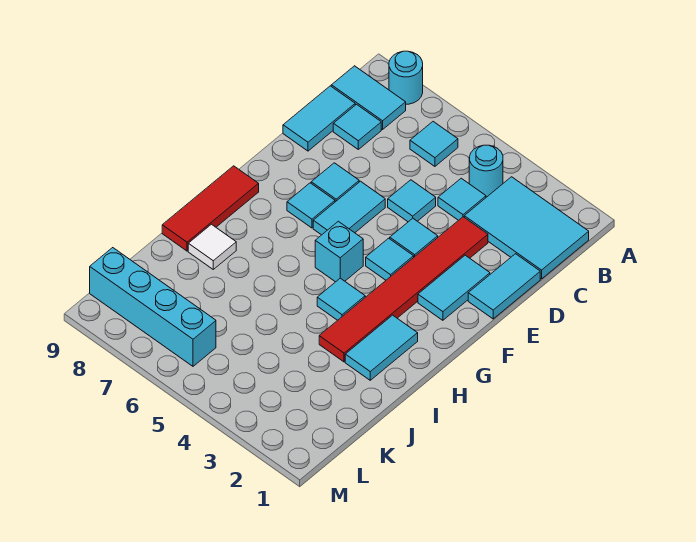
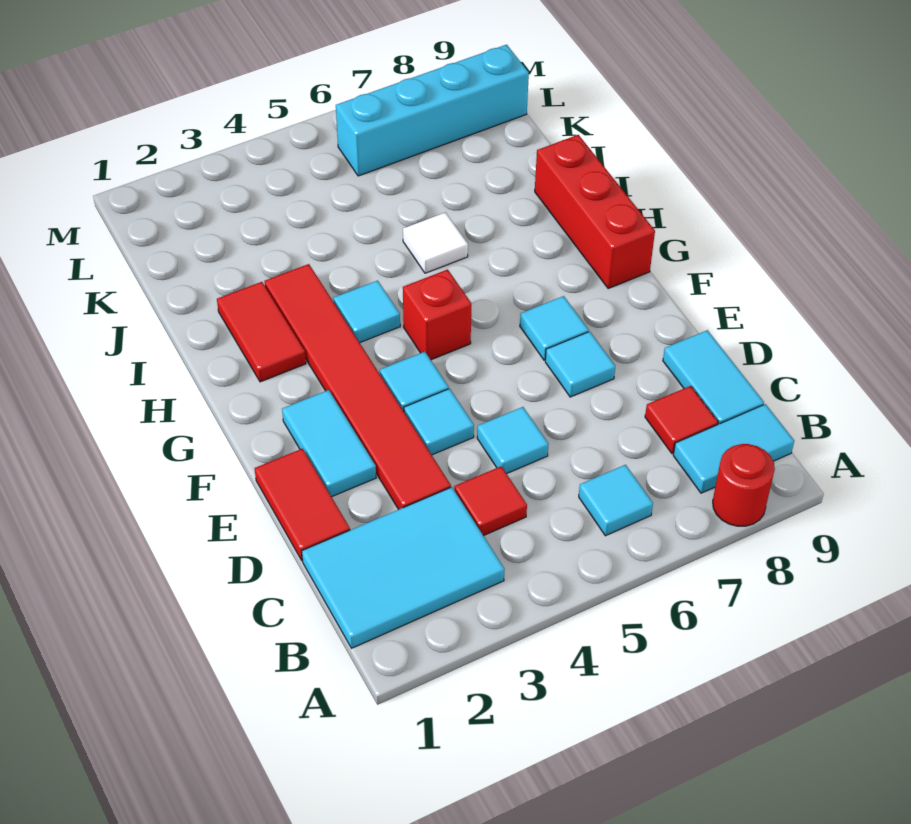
cyan round brick A8 level 1 -> red round brick A8 level 1
cyan round brick B4 level 1 -> none
cyan tile C4 level 1 -> red tile C4 level 1
cyan tile C8 level 1 -> red tile C8 level 1
cyan tile D1:E1 level 1 -> red tile D1:E1 level 1
cyan tile E6:F6 level 1 -> none
cyan brick G5 level 1 -> red brick G5 level 1
red tile G9:I9 level 1 -> red brick G9:I9 level 1
cyan tile H2:I2 level 1 -> red tile H2:I2 level 1
white tile I8 level 1 -> white tile I6 level 1

